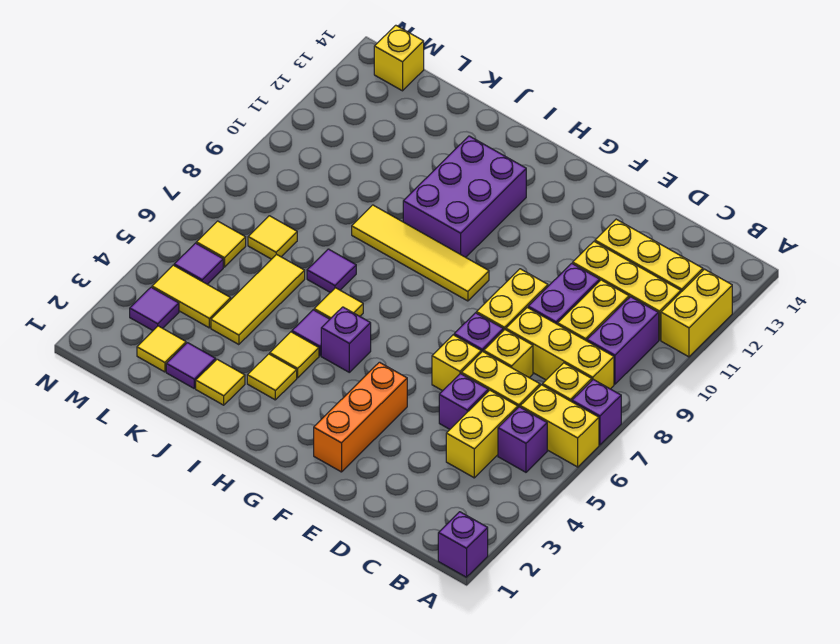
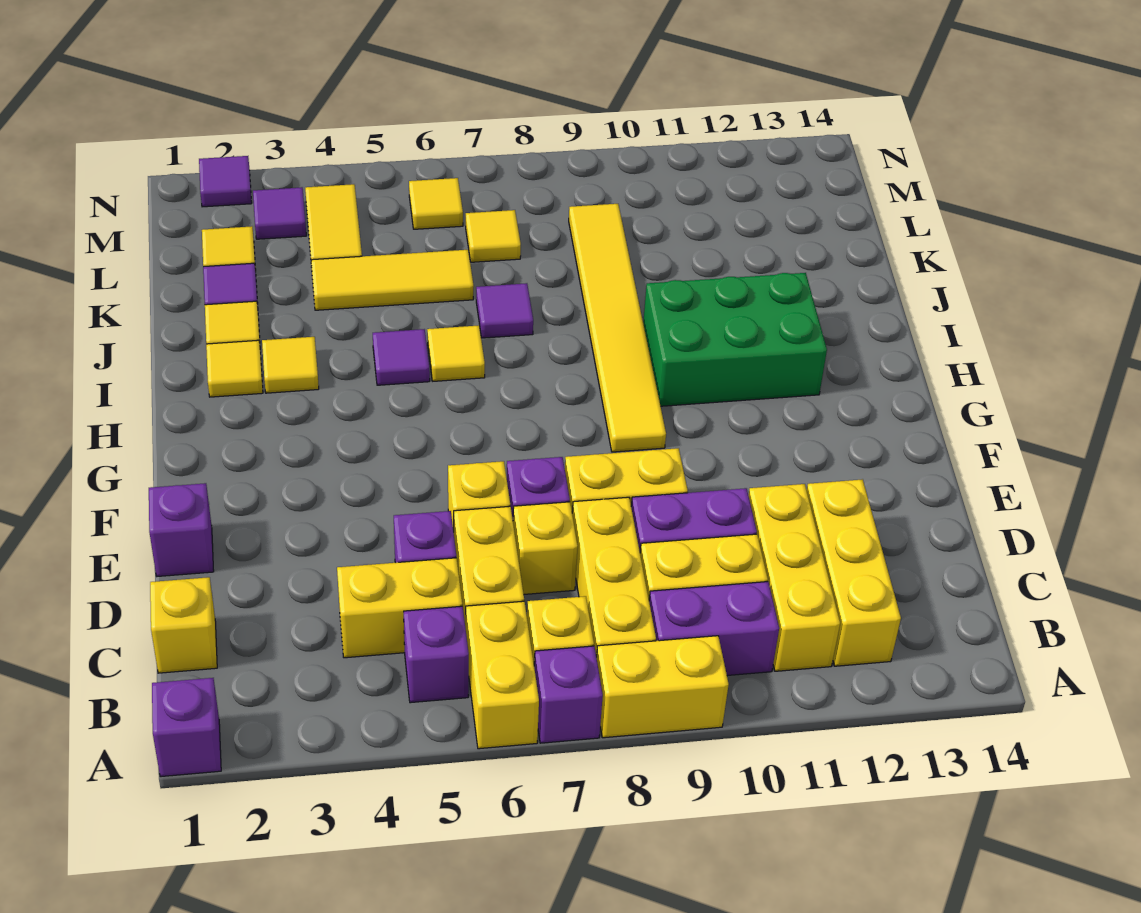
yellow brick A11:A12 level 1 -> yellow brick A8:A9 level 1
orange brick F2:F4 level 1 -> none
yellow tile G9:J9 level 1 -> yellow tile G9:L9 level 1
purple brick H5 level 1 -> purple brick E1 level 1
purple brick H10:I12 level 1 -> green brick H10:I12 level 1
yellow tile I4 level 1 -> yellow tile I2 level 1
purple tile M5 level 1 -> purple tile N2 level 1
yellow brick M14 level 1 -> yellow brick C1 level 1

